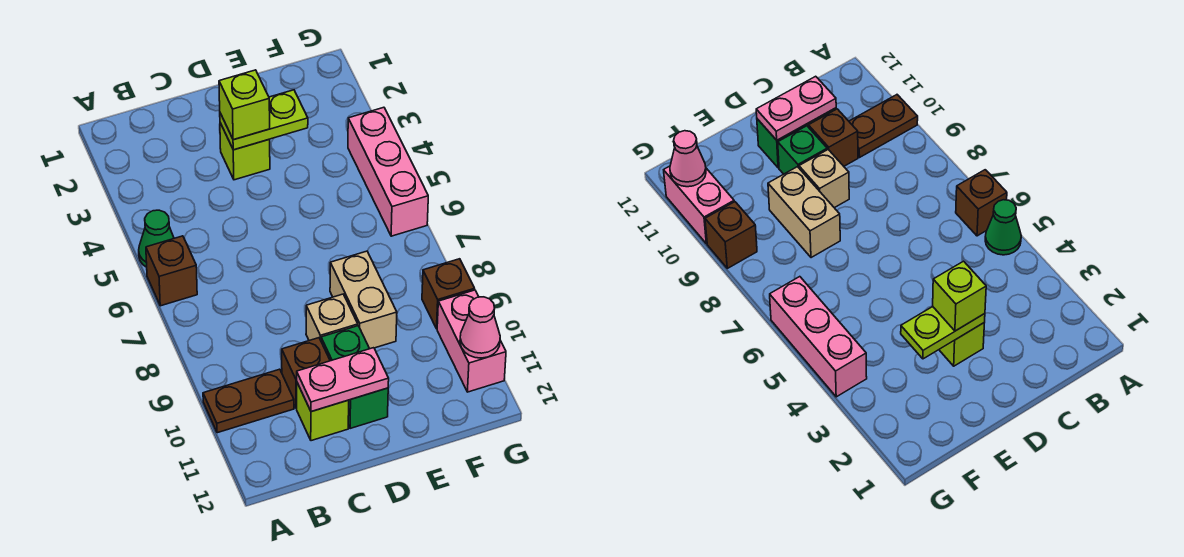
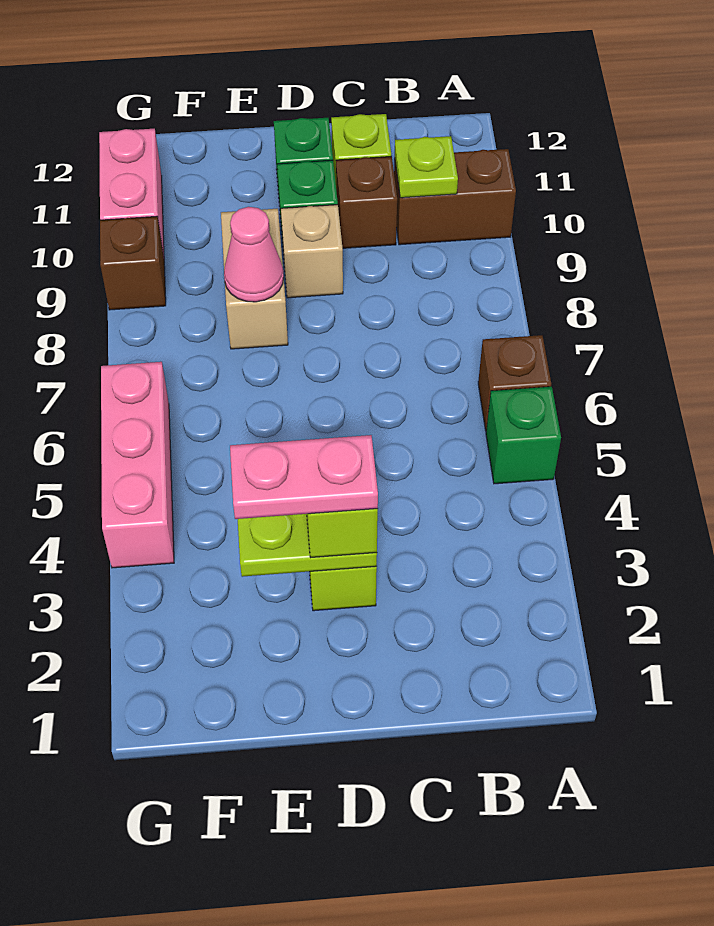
green cone A5 level 1 -> green brick A5 level 1
brown plate A10:B10 level 1 -> brown brick A10:B10 level 1
none -> lime plate B10 level 2
pink plate C11:D11 level 2 -> pink plate D3:E3 level 4
pink cone G11 level 2 -> pink cone E8 level 2

